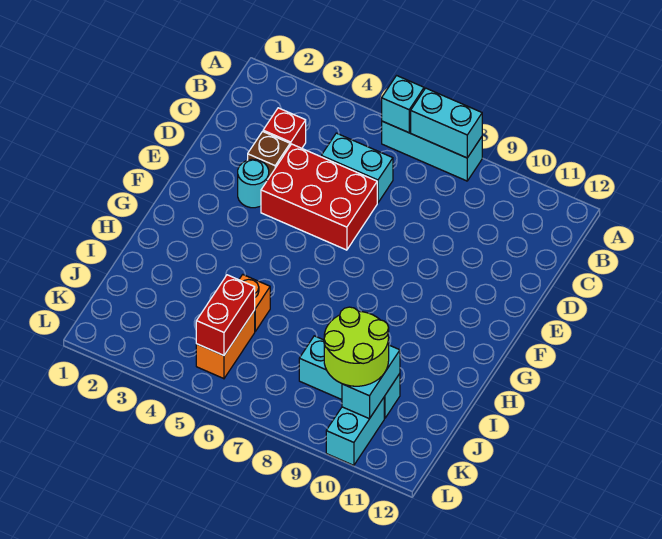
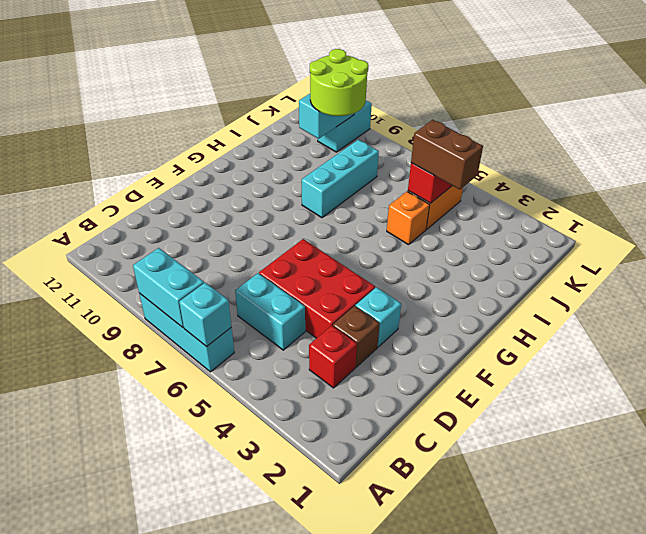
cyan round brick E3 level 1 -> cyan brick E3 level 1
none -> brown brick J4:J5 level 3
cyan brick J8:J10 level 1 -> cyan brick H8:J8 level 1

